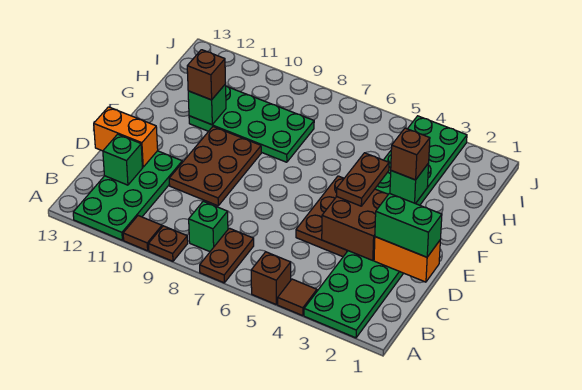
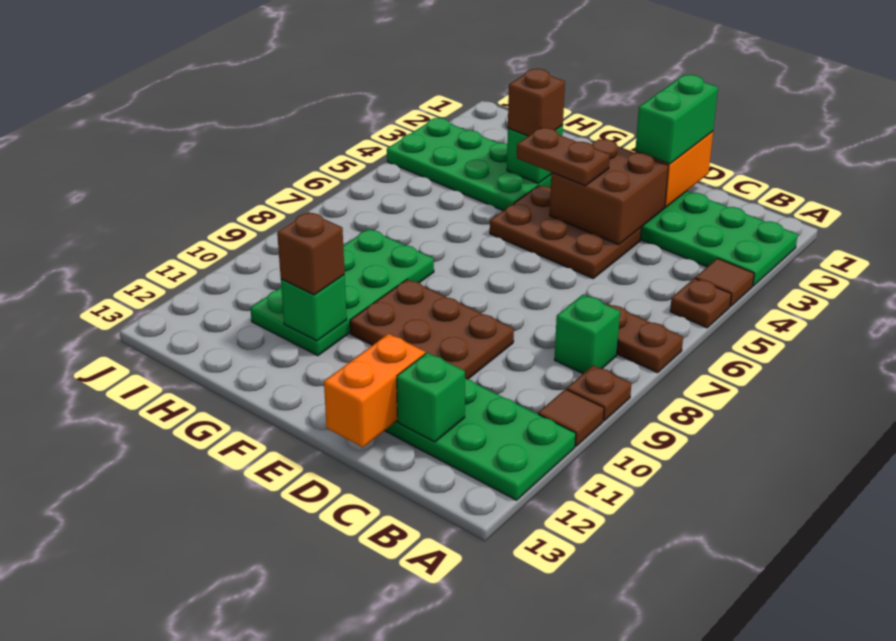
brown brick A5 level 1 -> brown plate A5 level 1

